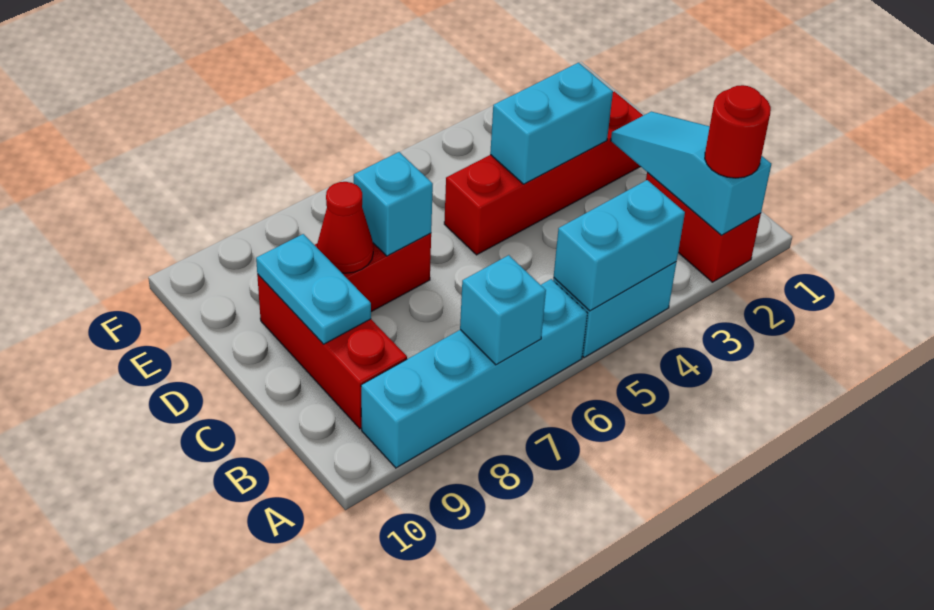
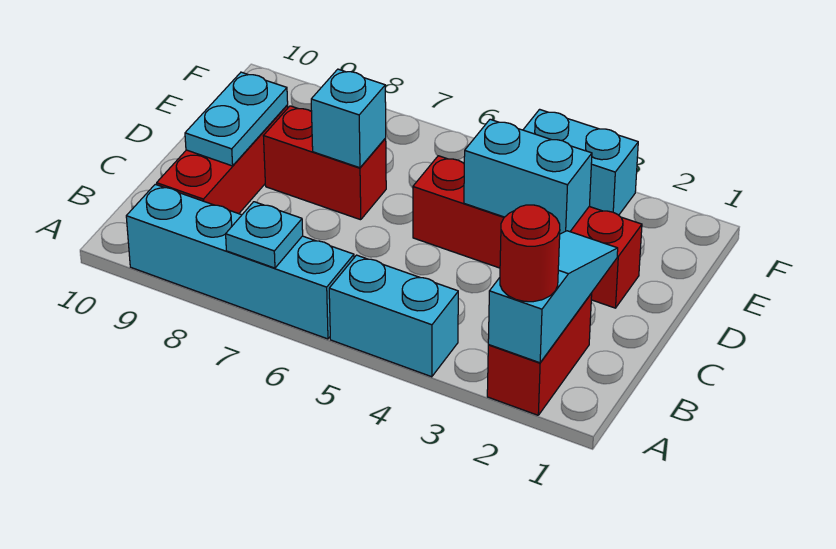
cyan brick A4:A5 level 2 -> cyan brick F3:F4 level 1
cyan brick A7 level 2 -> cyan plate A7 level 2
red cone D8 level 2 -> none

